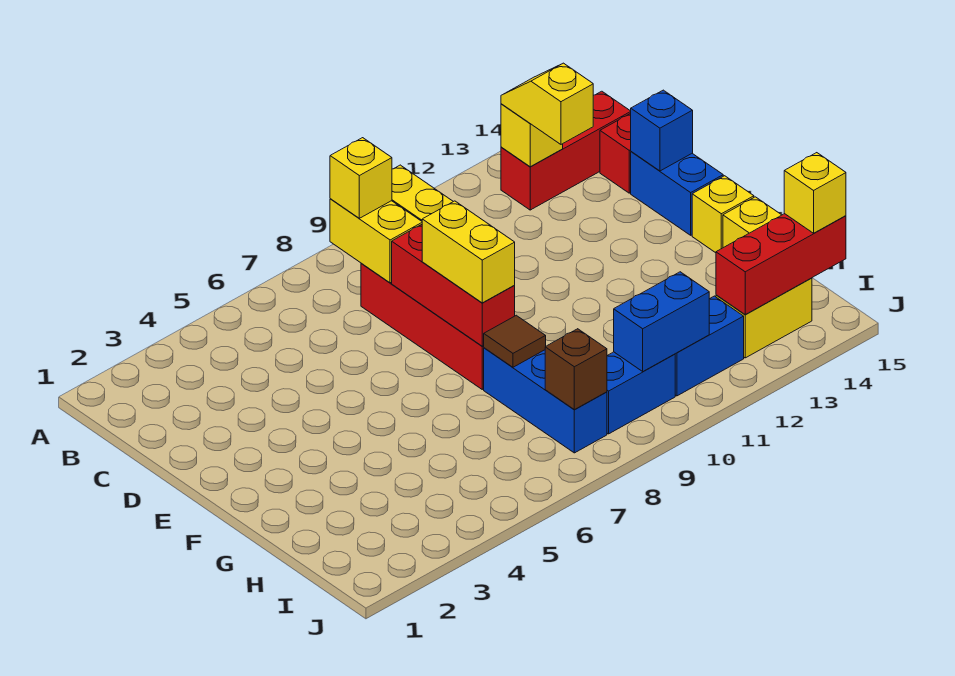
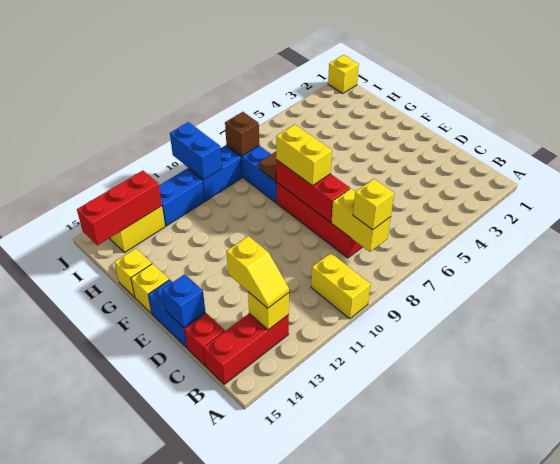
blue brick I10:I11 level 2 -> blue brick I10:J10 level 2
yellow brick I15 level 3 -> yellow brick J1 level 1

